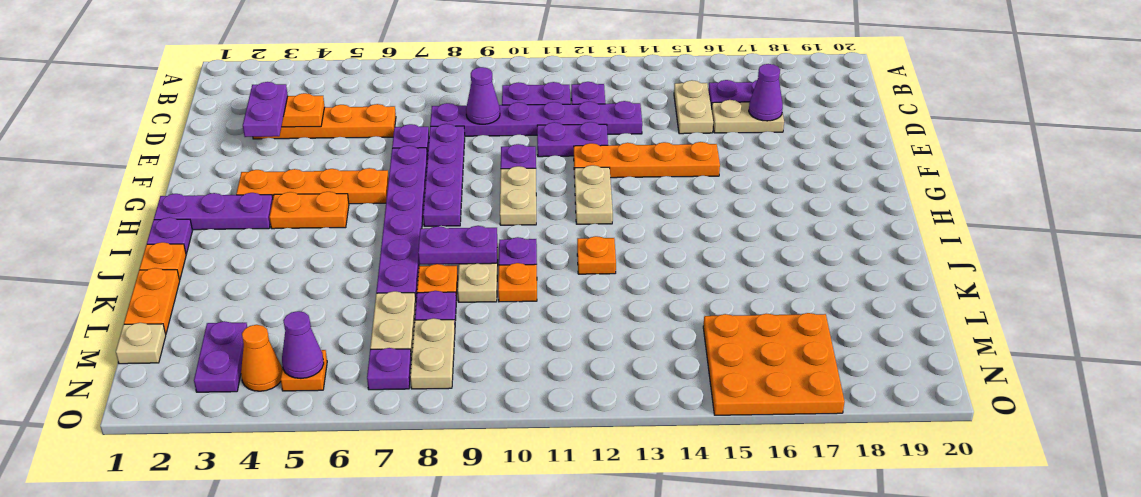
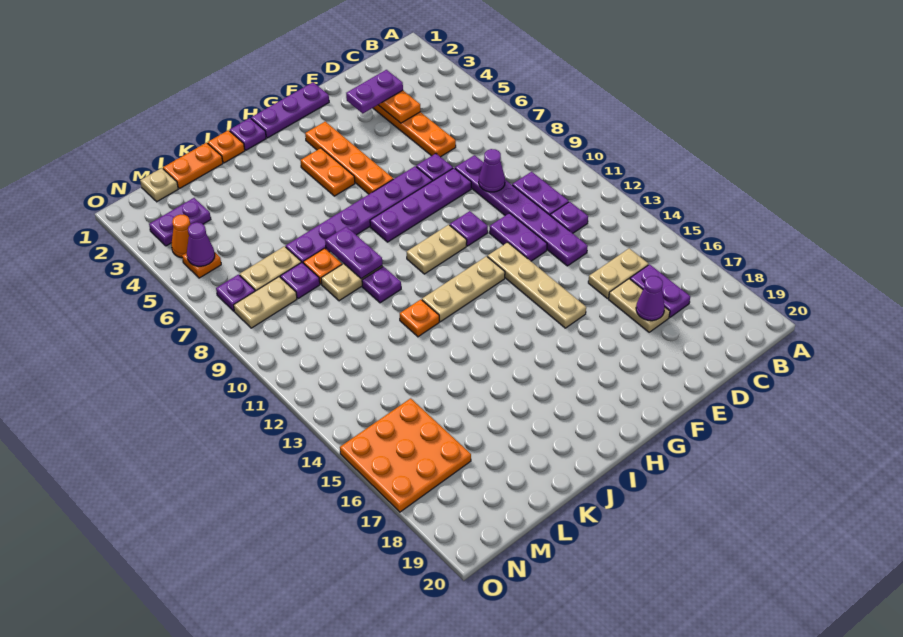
orange plate F12:F15 level 1 -> tan plate F12:F15 level 1
tan plate G12:H12 level 1 -> tan plate G12:I12 level 1
purple plate H1:H3 level 1 -> purple plate F1:H1 level 1
orange plate K10 level 1 -> none

